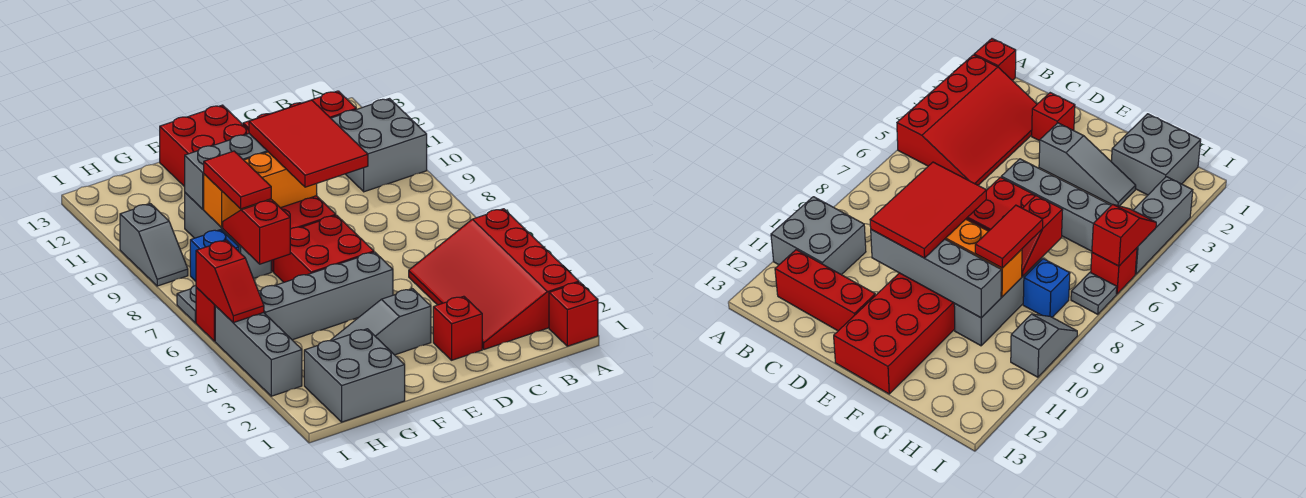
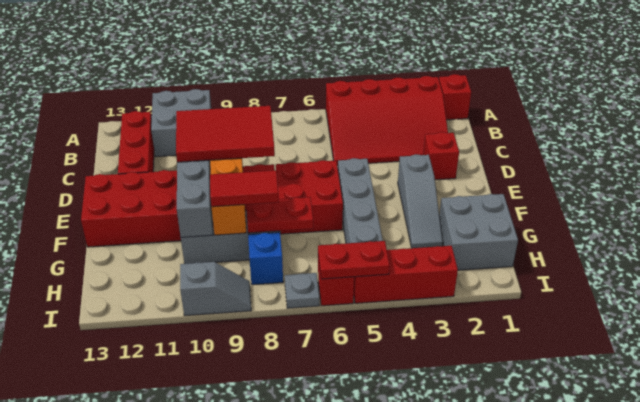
red slope G7:G8 level 2 top 7 -> red plate G7:G8 level 2
grey brick I3:I5 level 1 -> red brick I3:I5 level 1
red slope I5:I6 level 2 top 6 -> red plate I5:I6 level 2

